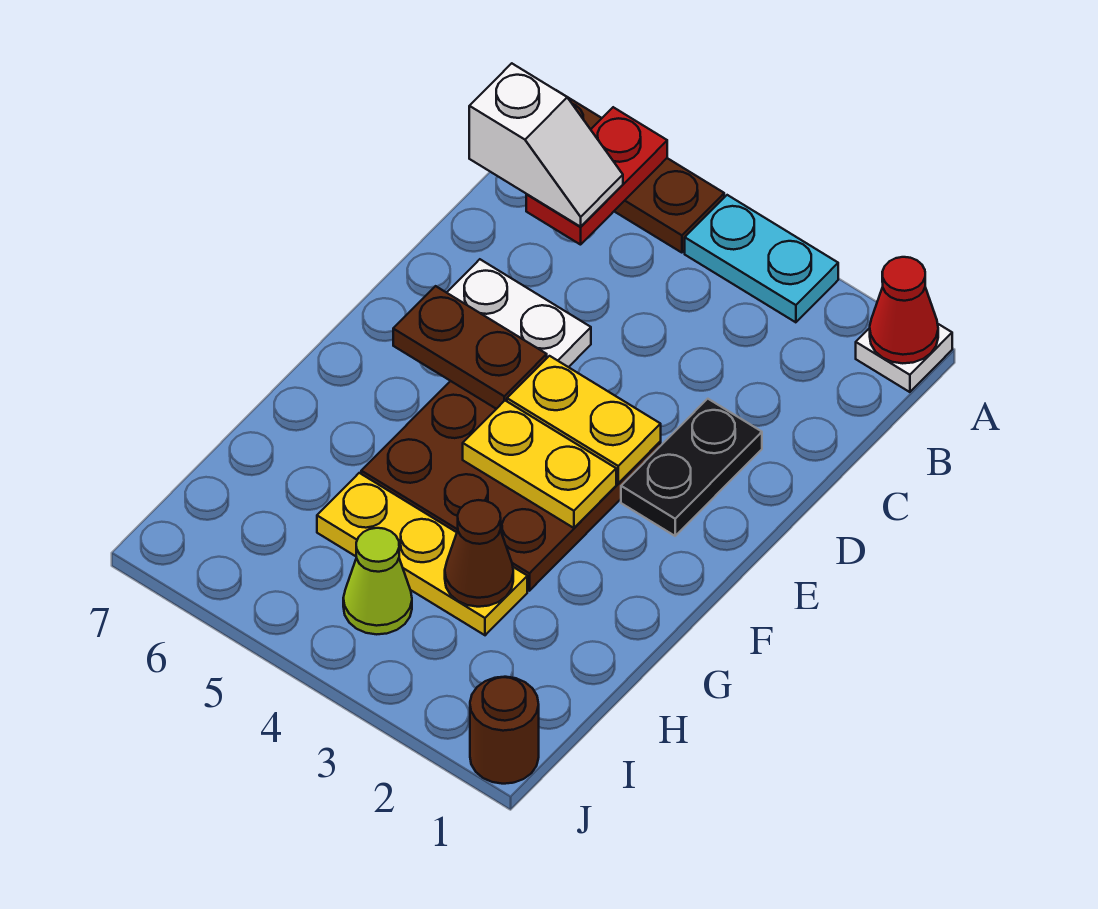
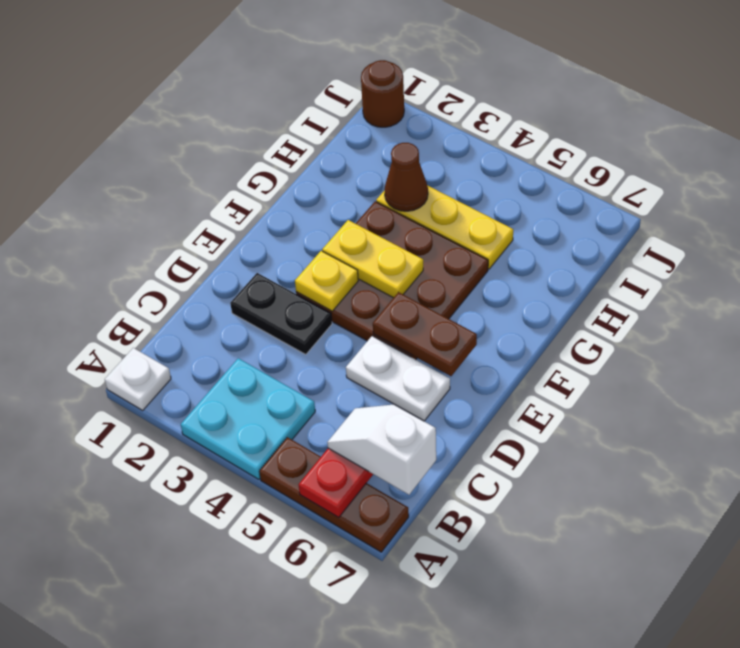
red cone A1 level 2 -> none
cyan plate A3:A4 level 1 -> cyan plate A3:B4 level 1
black plate D2:E2 level 1 -> black plate D2:D3 level 1
yellow plate E3:E4 level 2 -> yellow plate E3 level 2
lime cone I4 level 1 -> none

